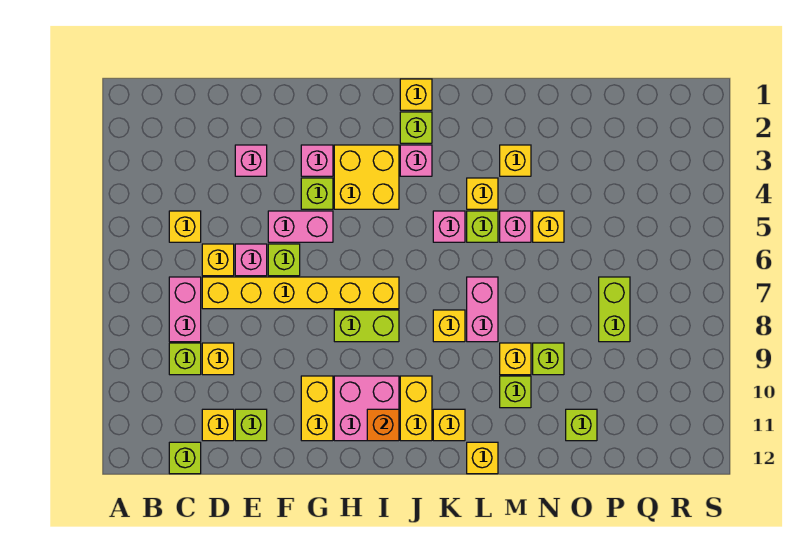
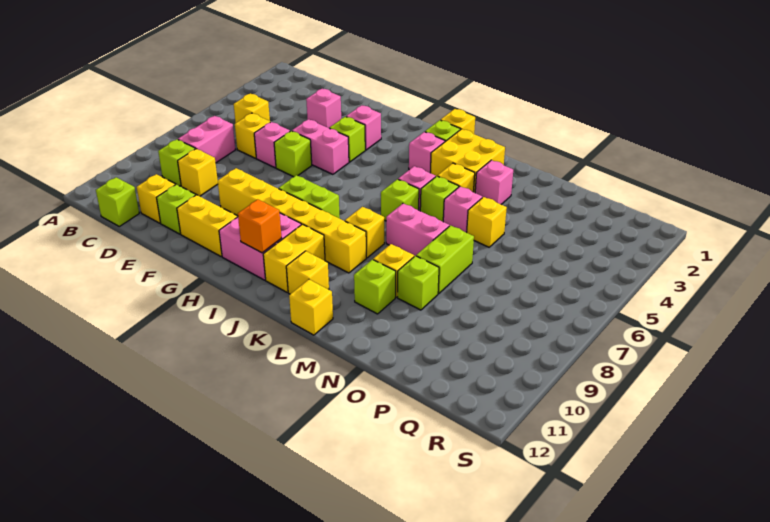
yellow brick D7:I7 level 1 -> yellow brick F9:K9 level 1
yellow brick G10:G11 level 1 -> yellow brick F11:G11 level 1
yellow brick H3:I4 level 1 -> yellow brick K2:L3 level 1
pink brick L7:L8 level 1 -> pink brick L7:M7 level 1
yellow brick M3 level 1 -> pink brick M3 level 1
lime brick O11 level 1 -> lime brick K6 level 1
lime brick P7:P8 level 1 -> lime brick N7:N8 level 1

